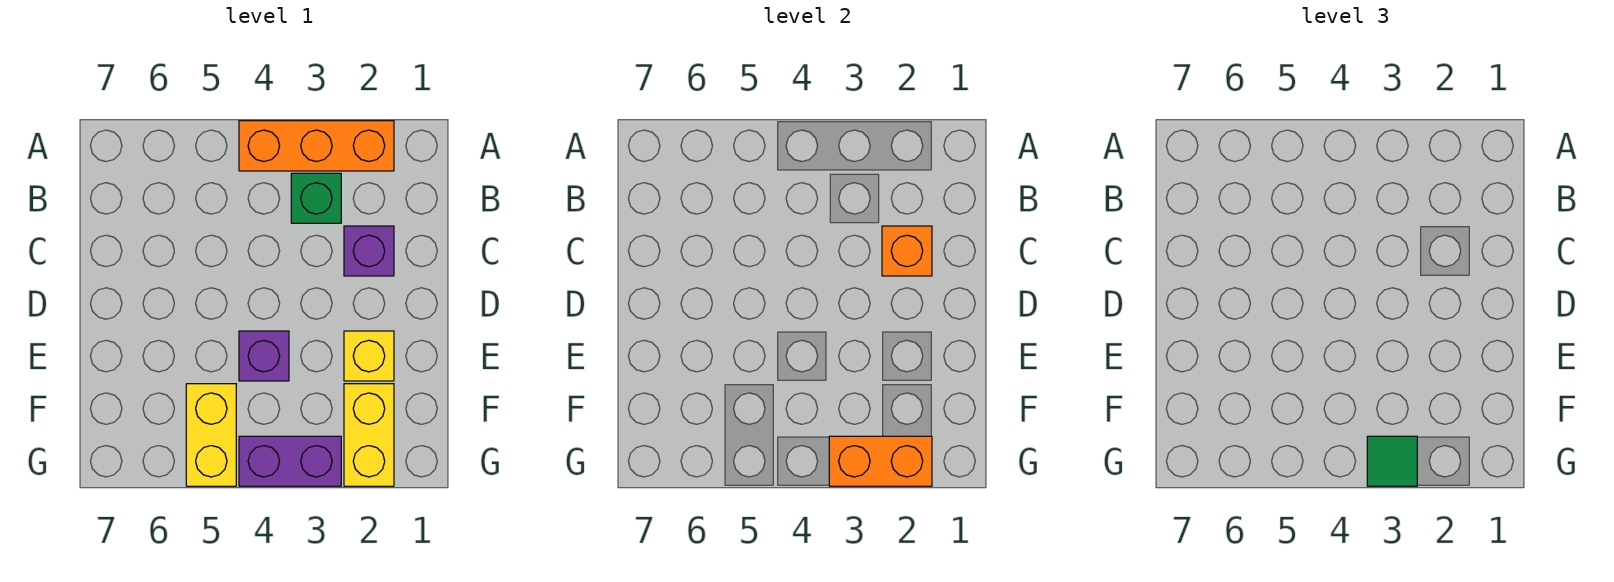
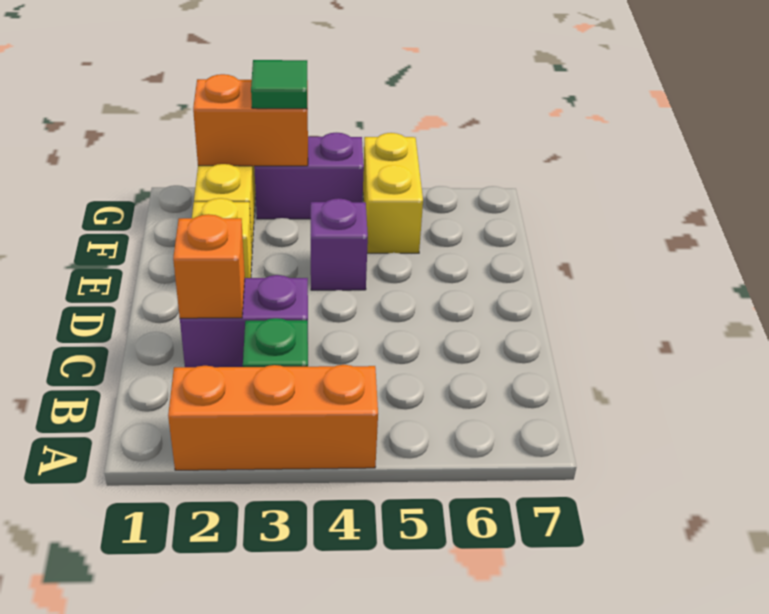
purple brick C2 level 1 -> purple brick C2:C3 level 1

